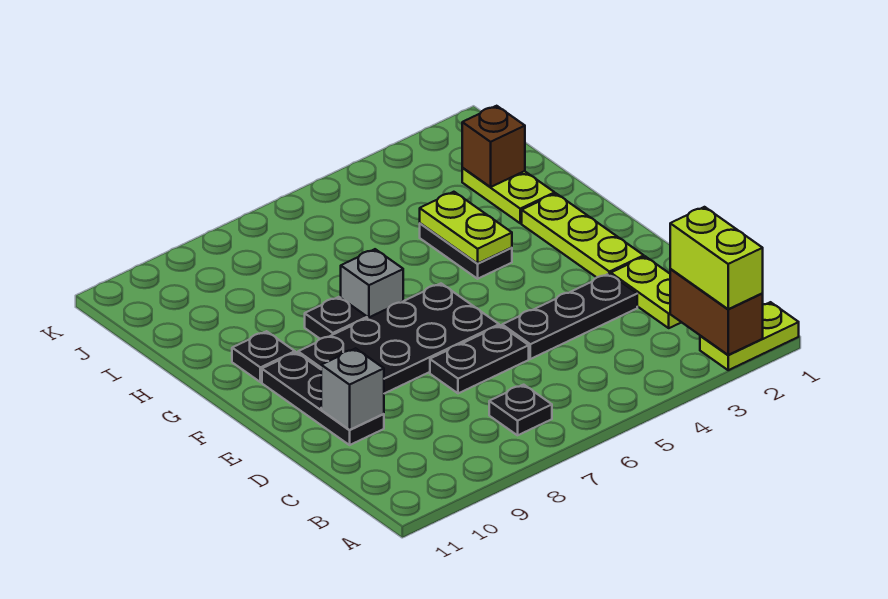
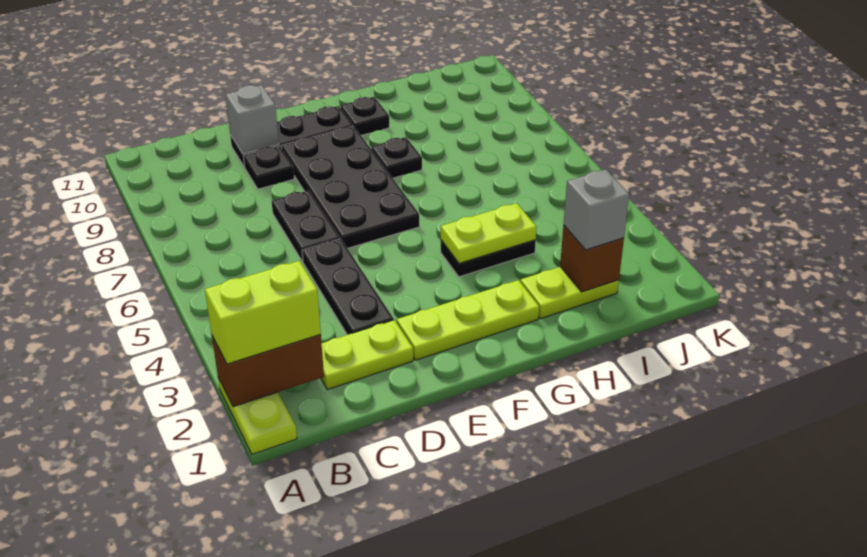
black plate B7 level 1 -> black plate D9 level 1
grey brick G7 level 1 -> grey brick I2 level 3

